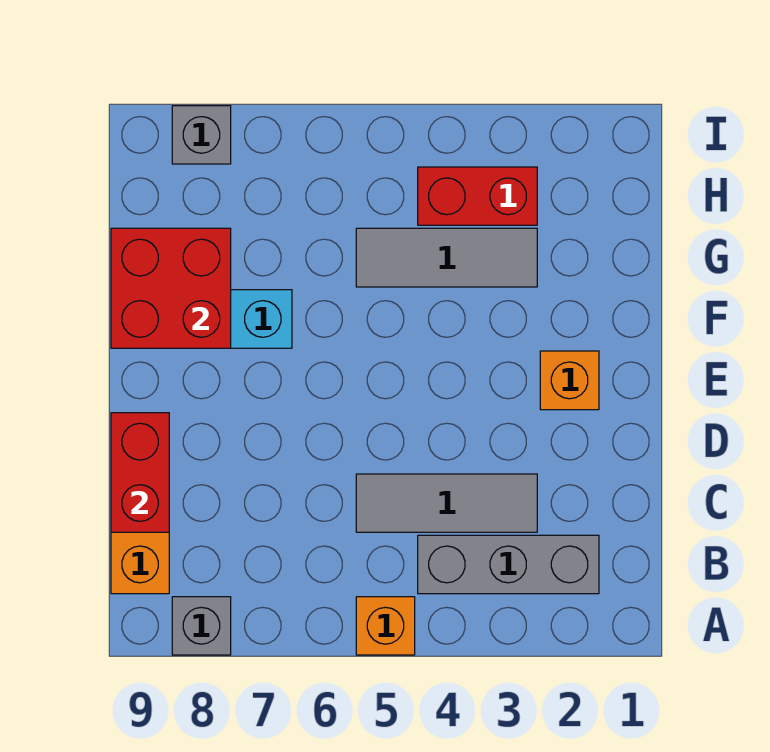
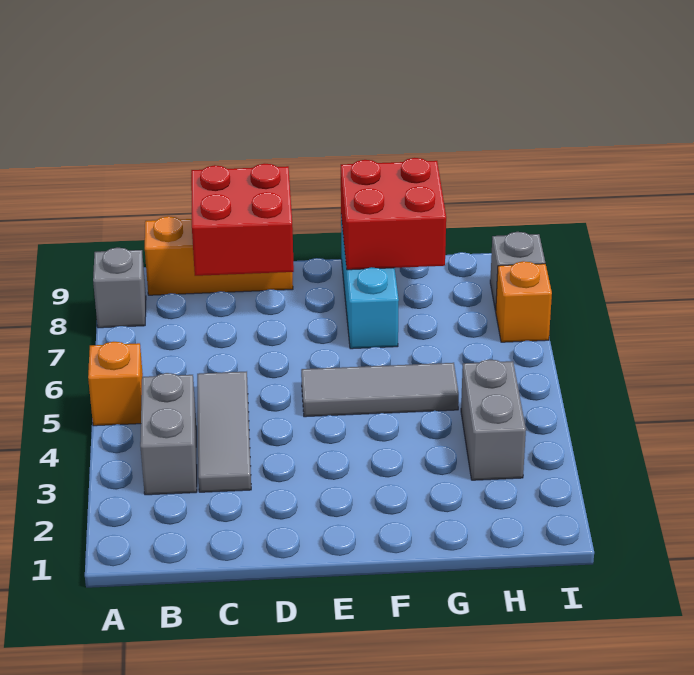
grey brick B2:B4 level 1 -> grey brick B3:B4 level 1
red brick C9:D9 level 2 -> red brick C8:D9 level 2
orange brick E2 level 1 -> orange brick I7 level 1
grey tile G3:G5 level 1 -> grey tile E5:G5 level 1
red brick H3:H4 level 1 -> grey brick H3:H4 level 1

